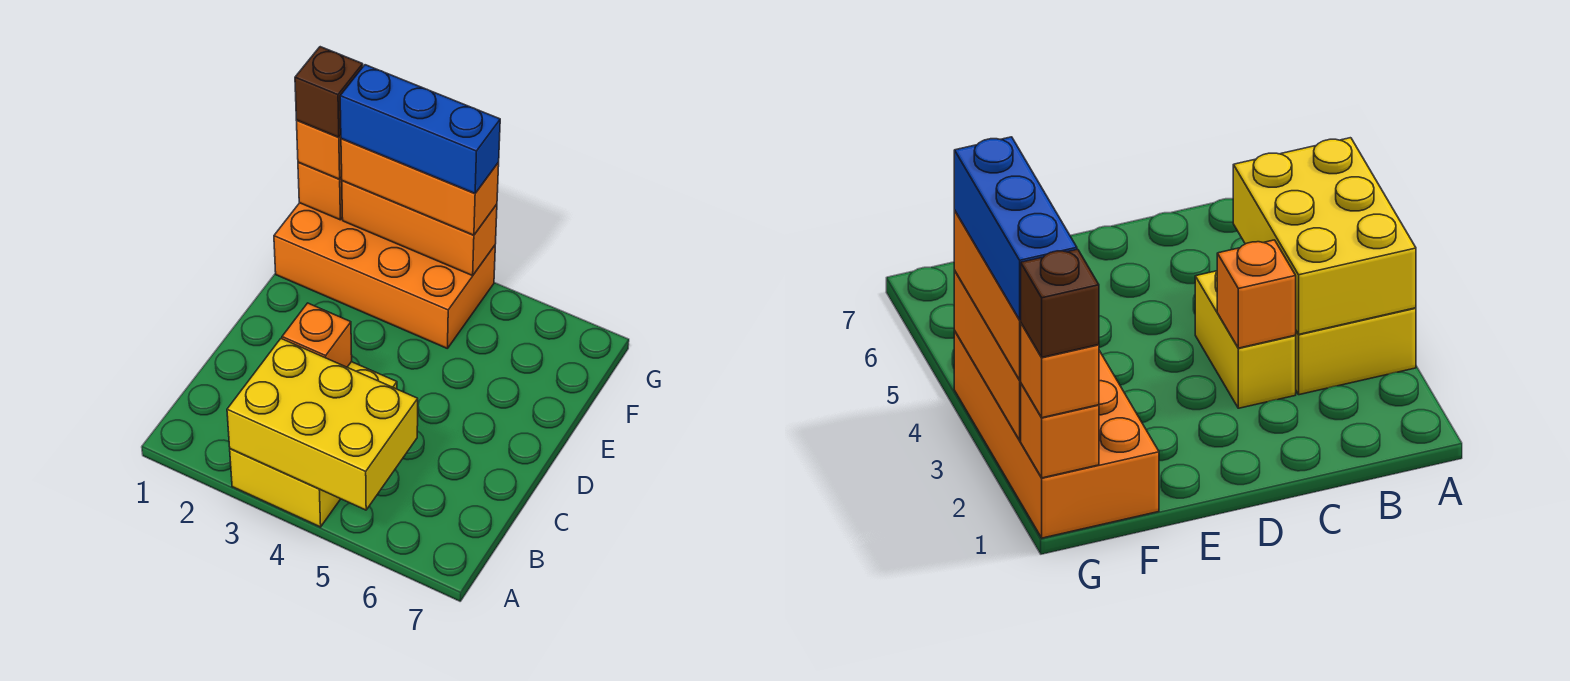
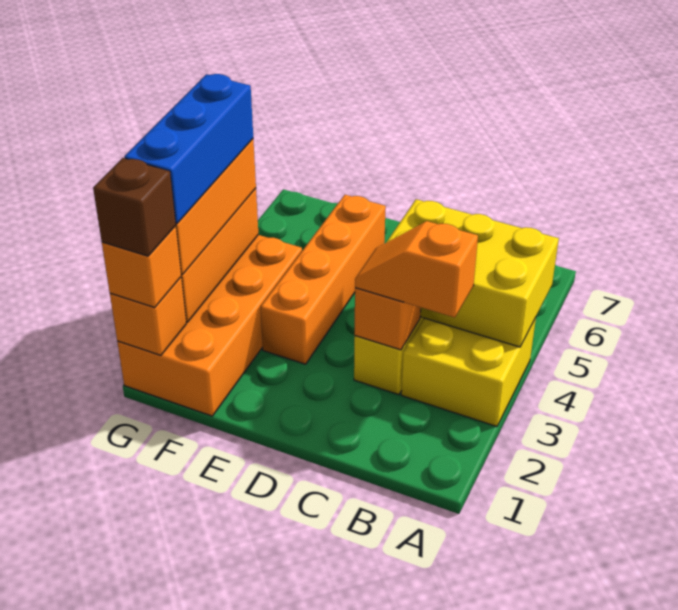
yellow brick A3:B5 level 2 -> yellow brick A4:C5 level 2
none -> orange slope B3:C3 level 3 top B
none -> orange brick E3:E6 level 1

